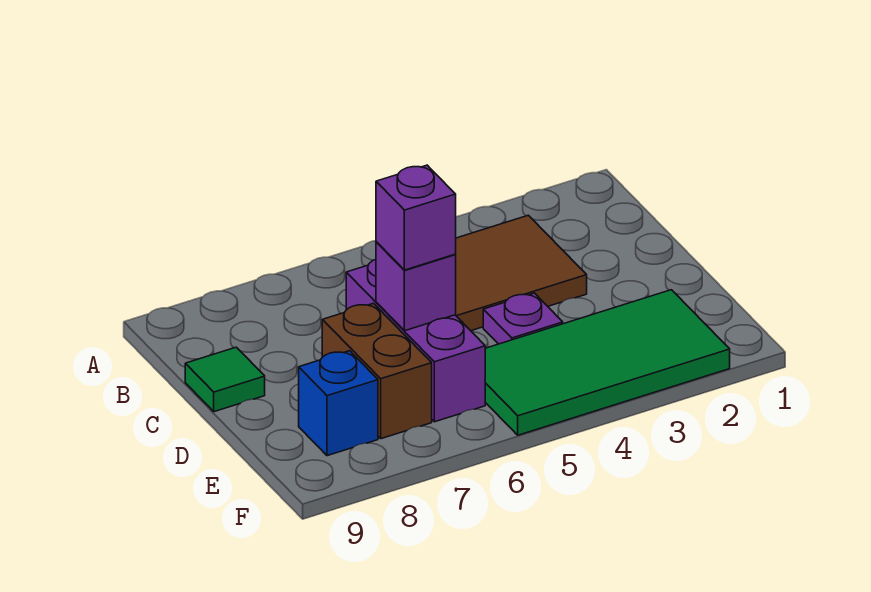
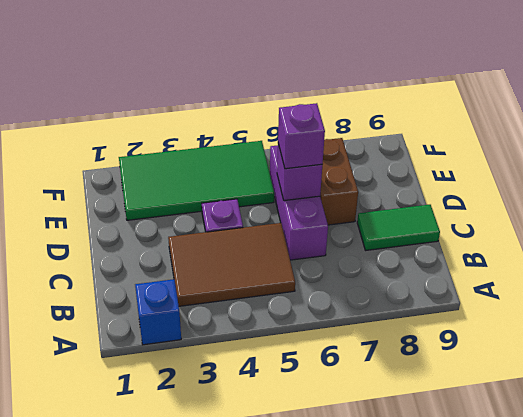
green tile C9 level 1 -> green tile C8:C9 level 1
blue brick E8 level 1 -> blue brick A2 level 1

